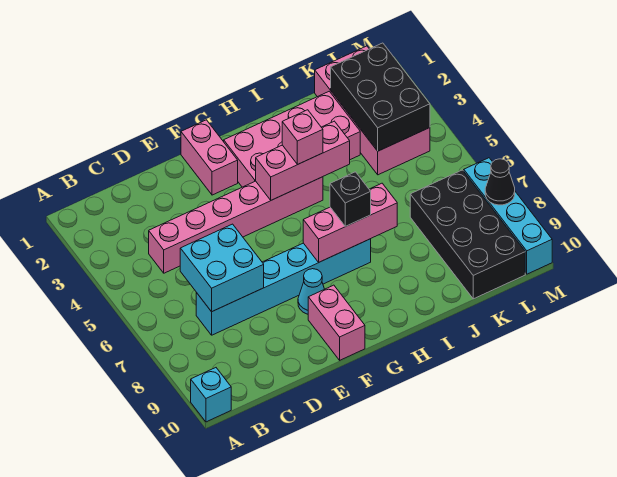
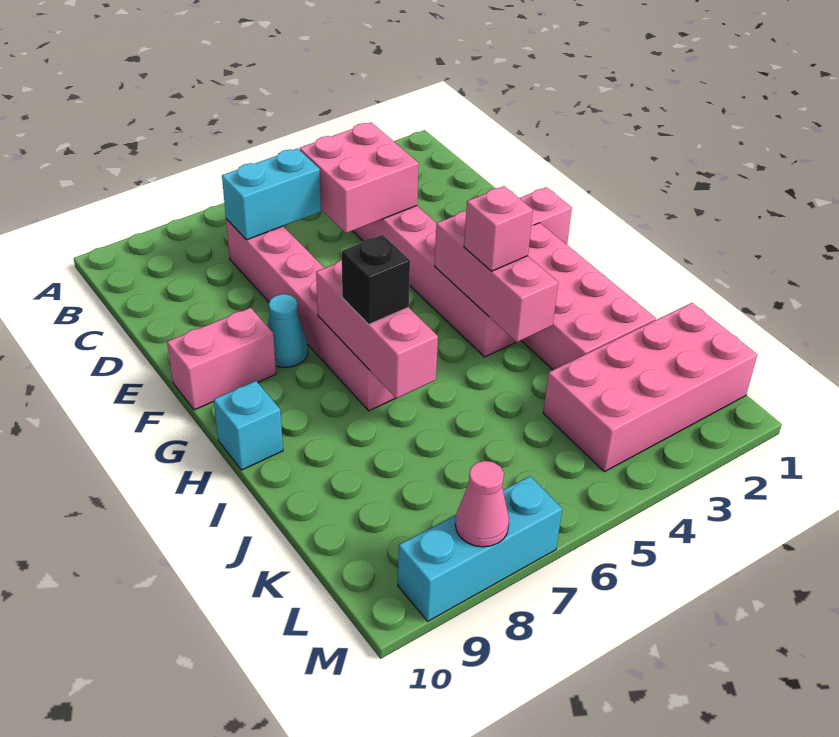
cyan brick A10 level 1 -> cyan brick H10 level 1
none -> pink brick C4:D5 level 2
cyan brick C6:D7 level 2 -> cyan brick C6:C7 level 2
cyan brick C7:H7 level 1 -> pink brick C7:H7 level 1
black brick K2:L4 level 2 -> none
black brick K7:L10 level 1 -> none
cyan brick M7:M10 level 1 -> cyan brick M7:M9 level 1
black cone M8 level 2 -> pink cone M8 level 2

